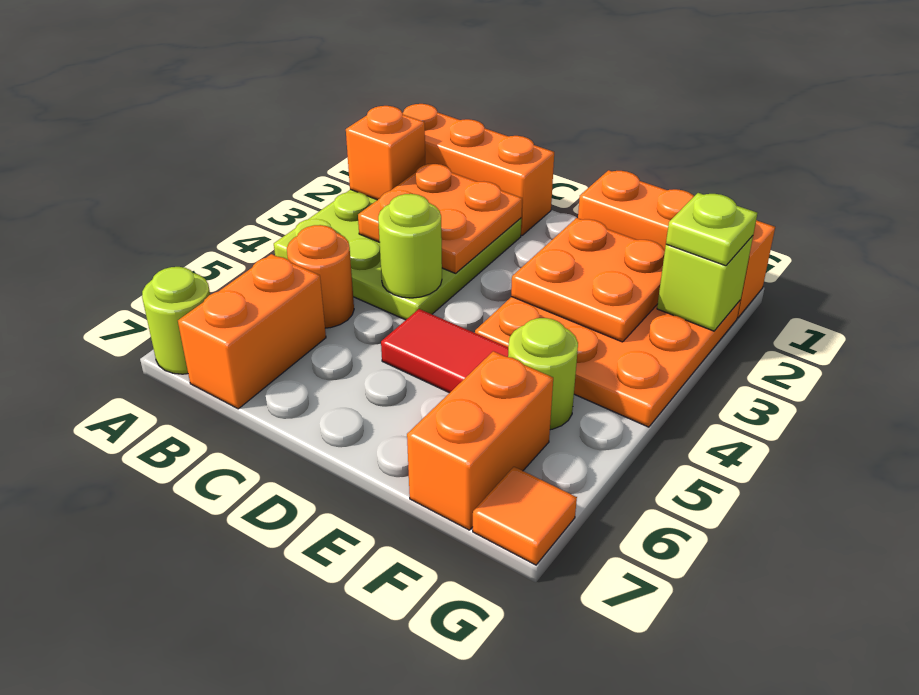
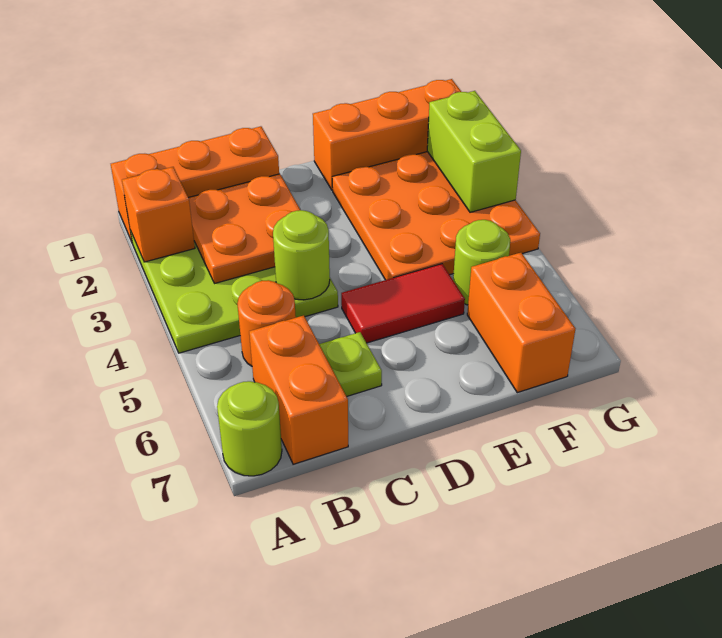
orange plate E2:F3 level 2 -> none
lime brick G2 level 2 -> lime brick G2:G3 level 2
lime plate G2 level 3 -> lime plate C6 level 1
orange tile G7 level 1 -> none

